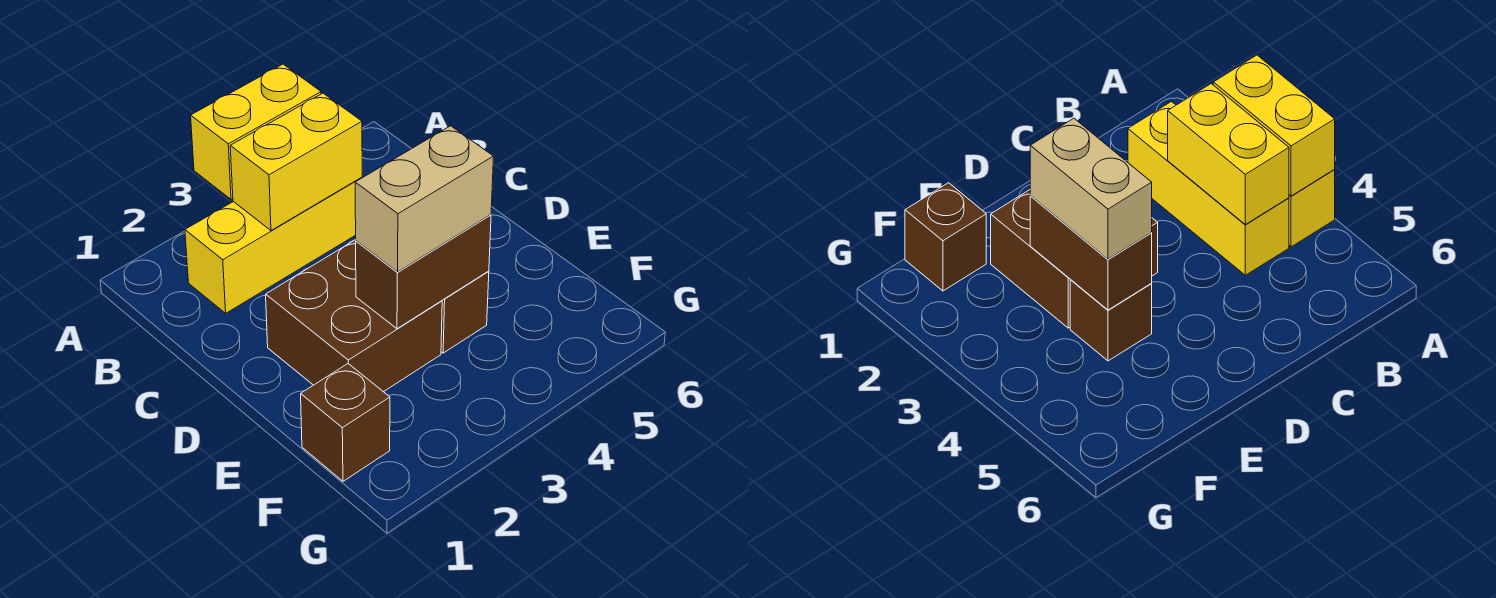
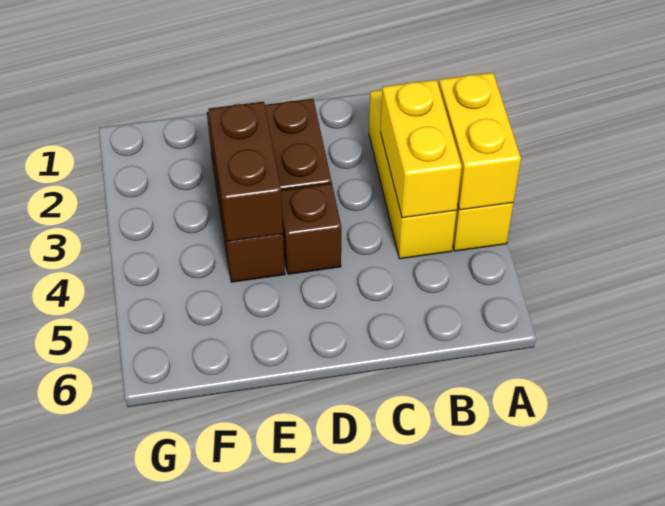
tan brick E3:E4 level 3 -> none
brown brick F1 level 1 -> brown brick D4 level 1

